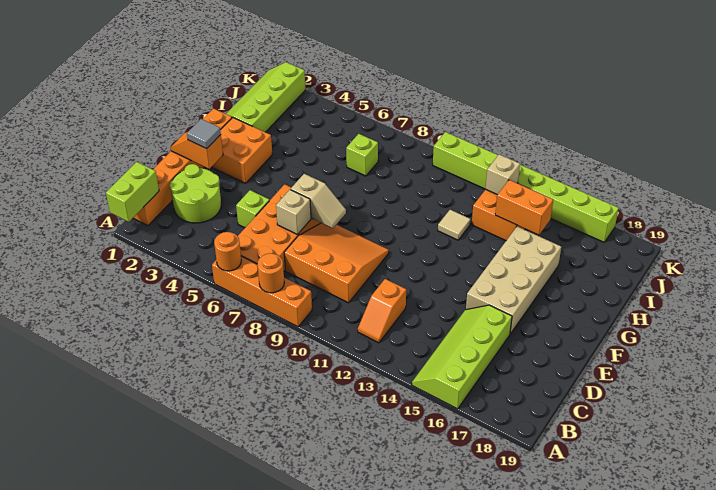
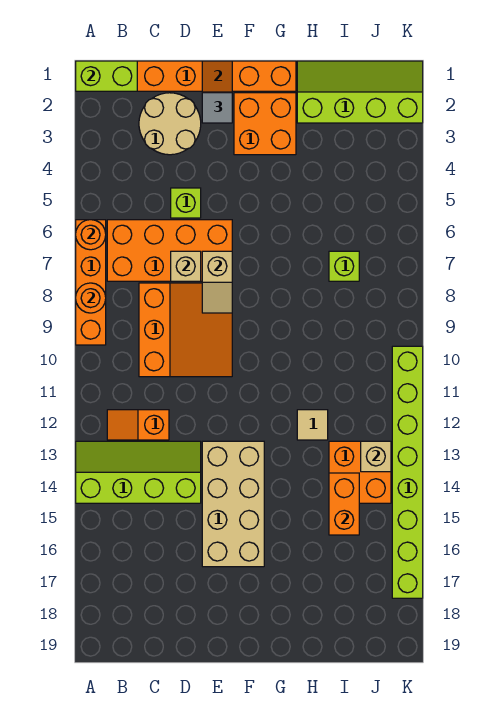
lime slope A15:D16 level 1 top 16 -> lime slope A13:D14 level 1 top 14
lime round brick C2:D3 level 1 -> tan round brick C2:D3 level 1
tan brick E15:H16 level 1 -> tan brick E13:F16 level 1

